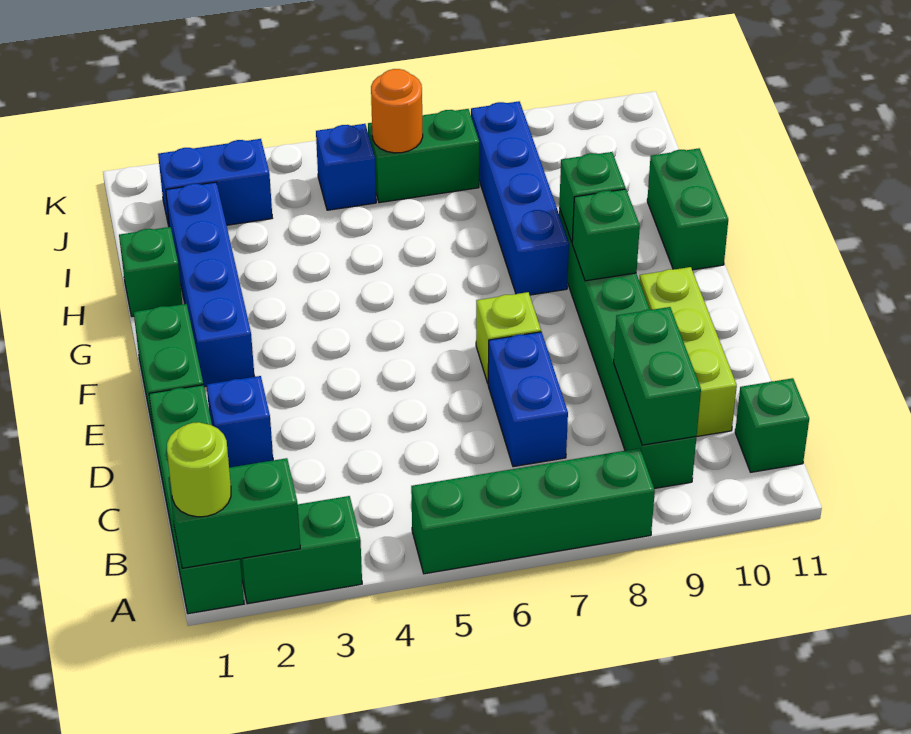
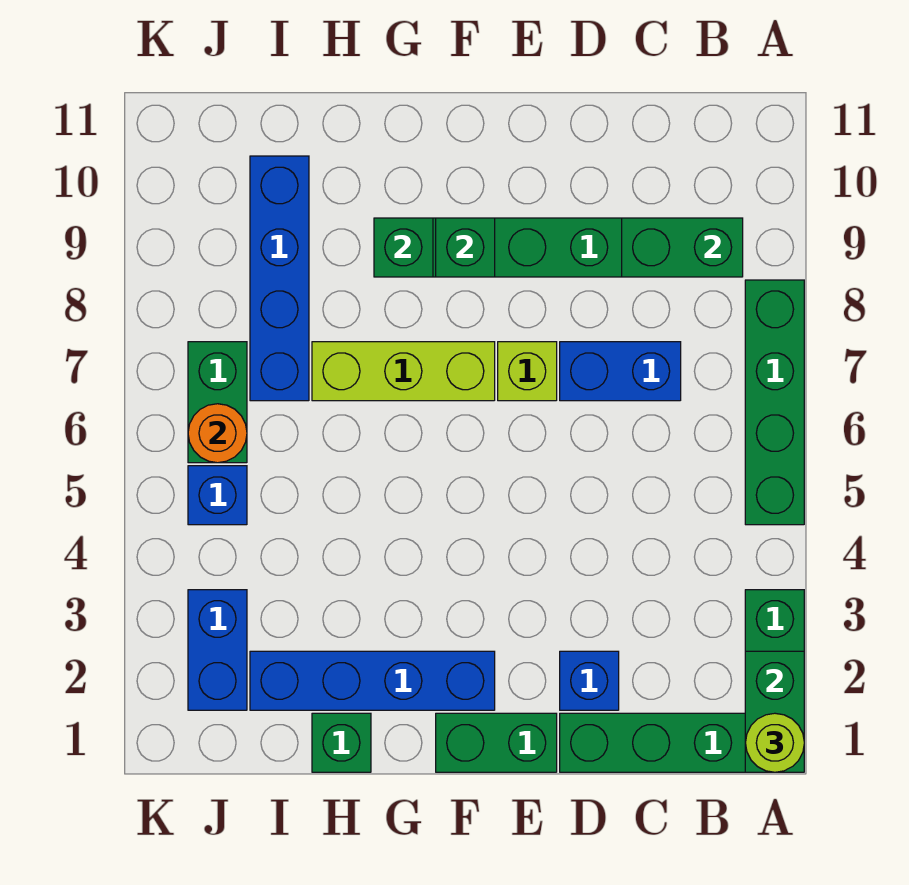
green brick B11 level 1 -> none
lime brick C10:E10 level 1 -> lime brick F7:H7 level 1
blue brick G8:J8 level 1 -> blue brick I7:I10 level 1
green brick G11:H11 level 1 -> none

